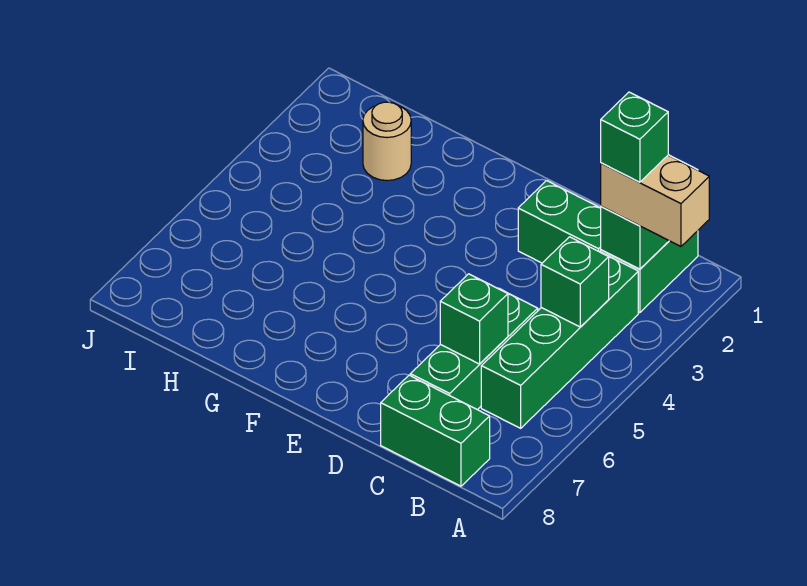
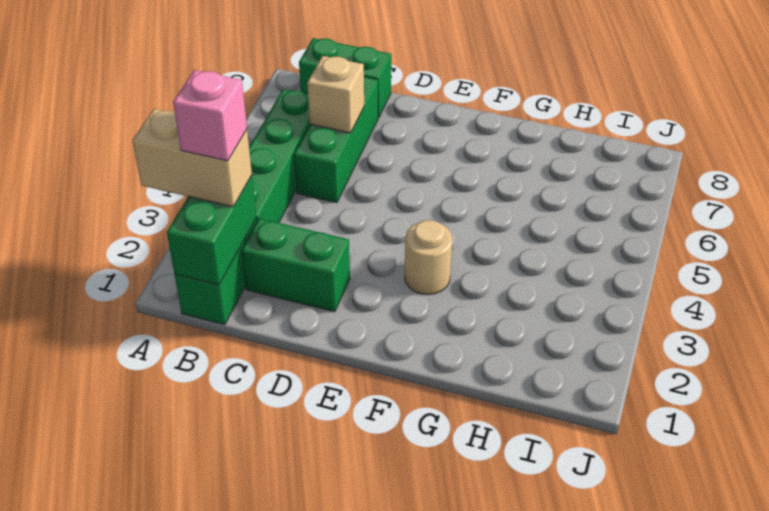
green brick B2 level 4 -> pink brick B2 level 4
green brick B4 level 2 -> none
green brick C6 level 2 -> tan brick C6 level 2
tan round brick H2 level 1 -> tan round brick F3 level 1

